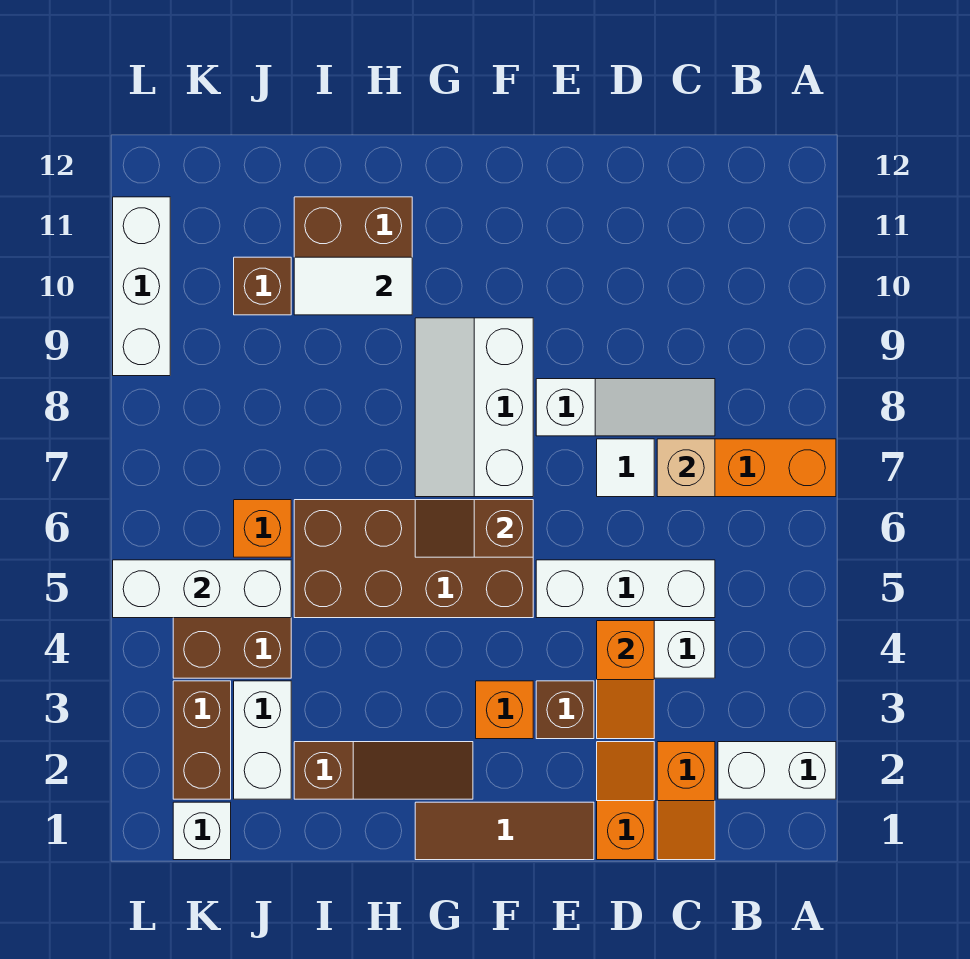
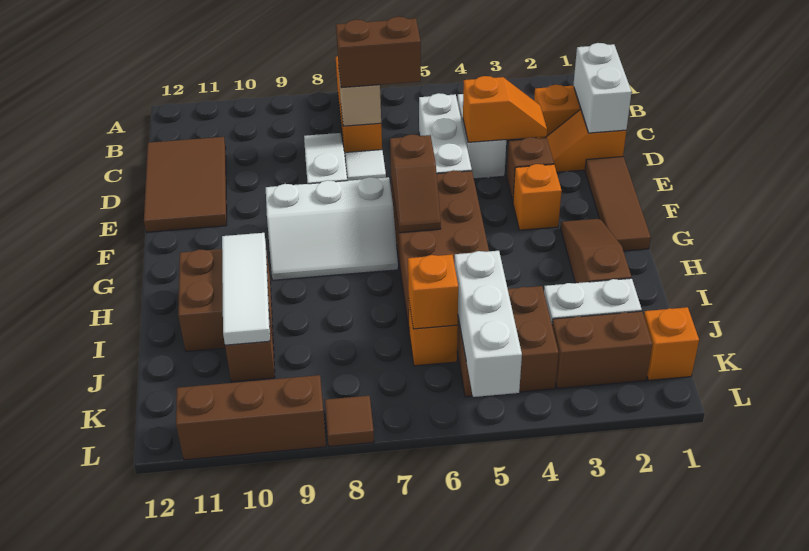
white brick A2:B2 level 1 -> white brick C1:D1 level 2
none -> brown brick C6:C7 level 3
none -> brown tile C11:E12 level 1
white tile H10:I10 level 2 -> white tile H10:J10 level 2
none -> orange brick J6 level 2
white brick K1 level 1 -> orange brick K1 level 1
none -> brown tile L8 level 1
white brick L9:L11 level 1 -> brown brick L9:L11 level 1

